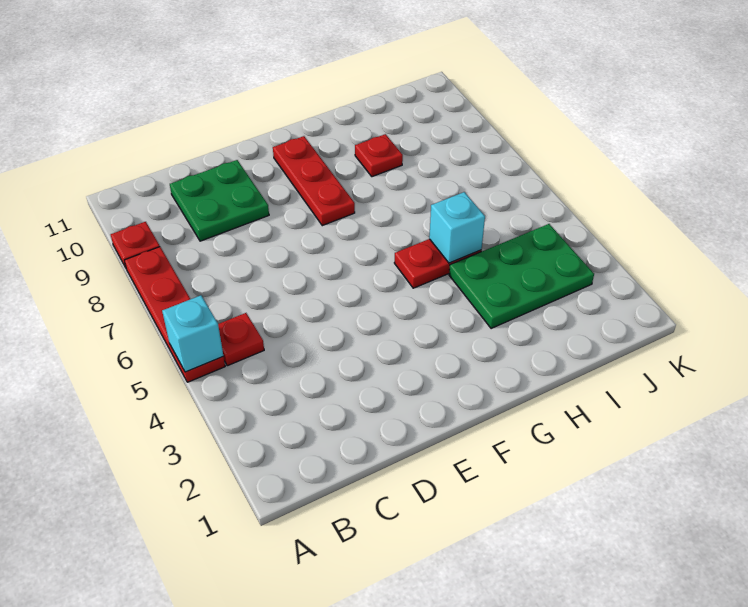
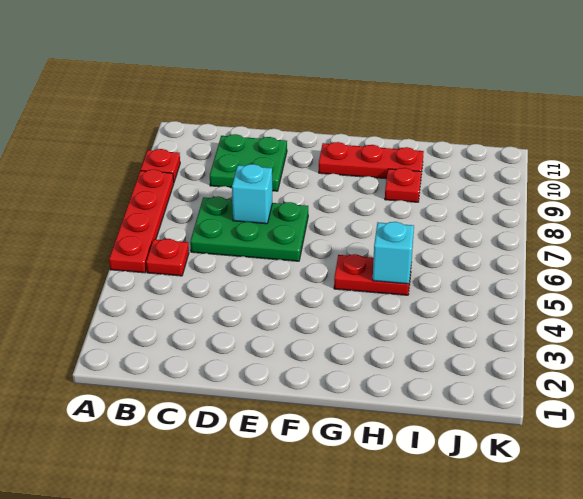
cyan brick A5 level 2 -> cyan brick D7 level 2
red plate F8:F10 level 1 -> red plate F10:H10 level 1
green plate H3:J4 level 1 -> green plate C6:E7 level 1

